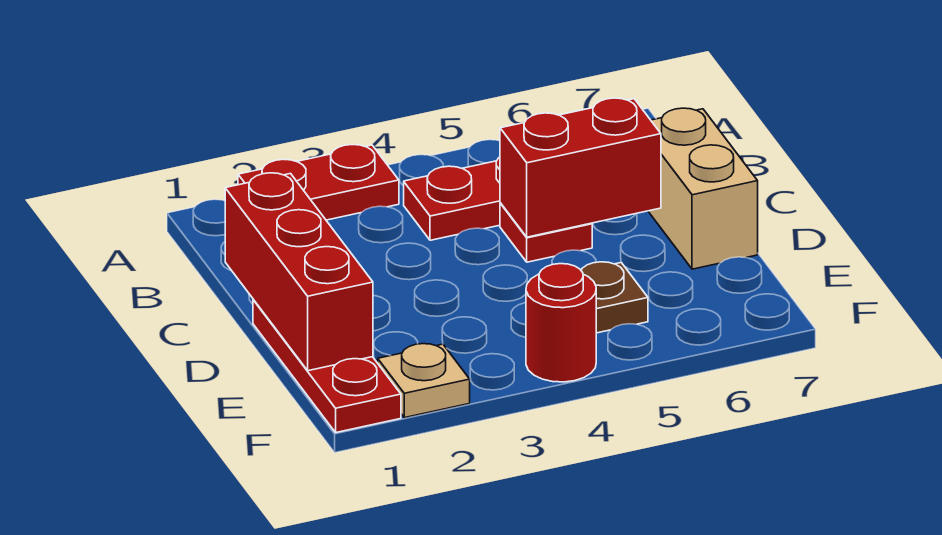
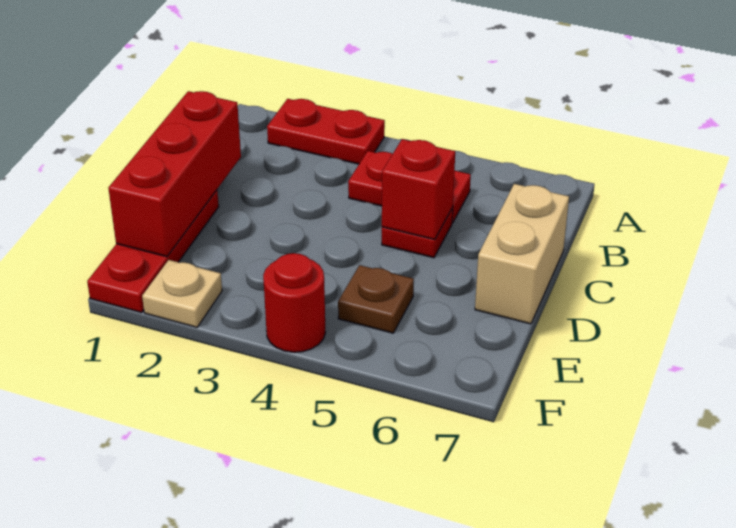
red brick C5:C6 level 2 -> red brick C5 level 2

